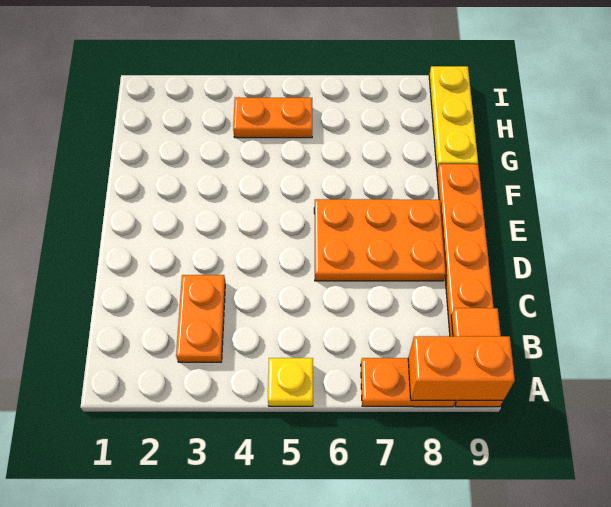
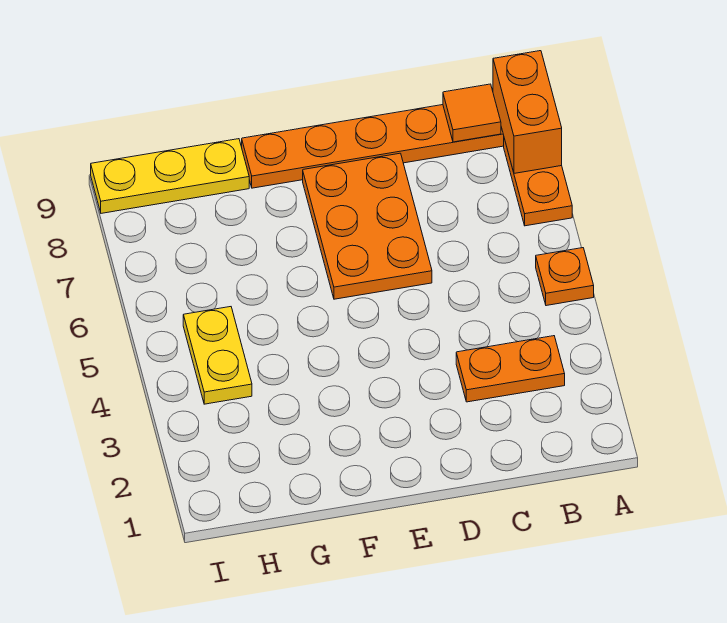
yellow plate A5 level 1 -> orange plate A5 level 1
orange plate H4:H5 level 1 -> yellow plate H4:H5 level 1

